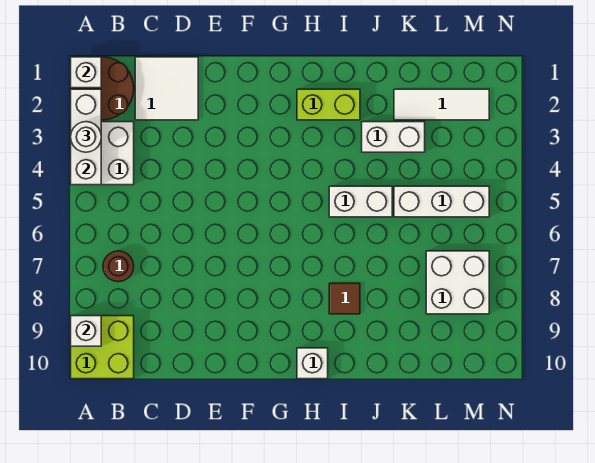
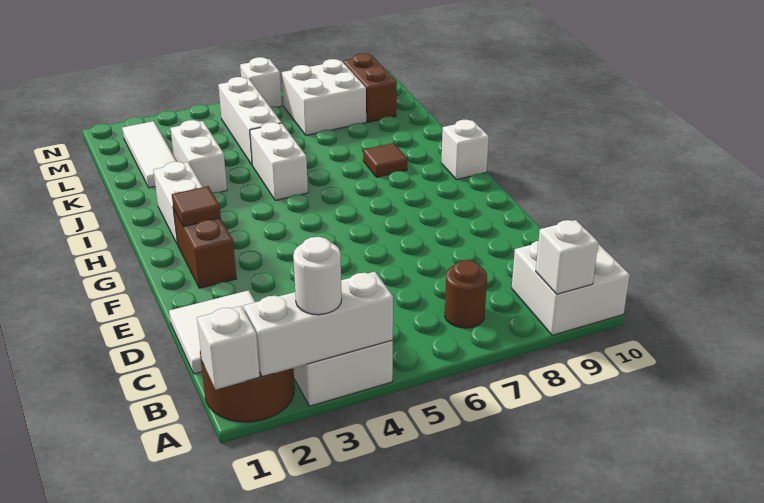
lime brick A9:B10 level 1 -> white brick A9:B10 level 1
none -> brown brick F2:G2 level 1
none -> brown tile G2 level 2
lime brick H2:I2 level 1 -> white brick H2:I2 level 1
none -> brown brick L9:M9 level 1
none -> white brick N6 level 1

